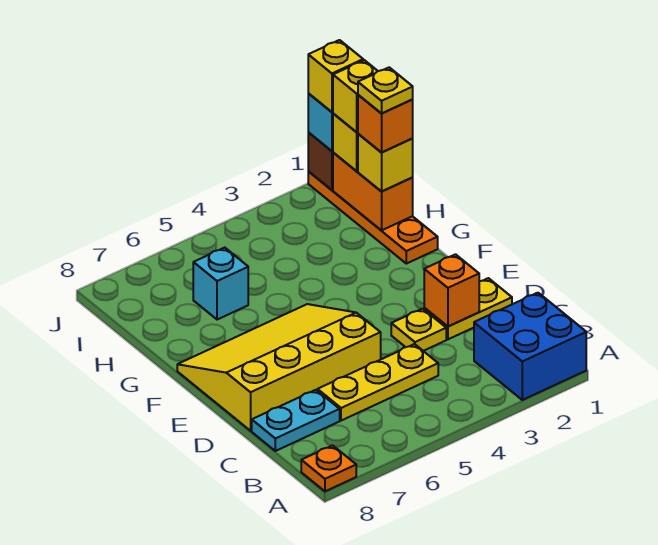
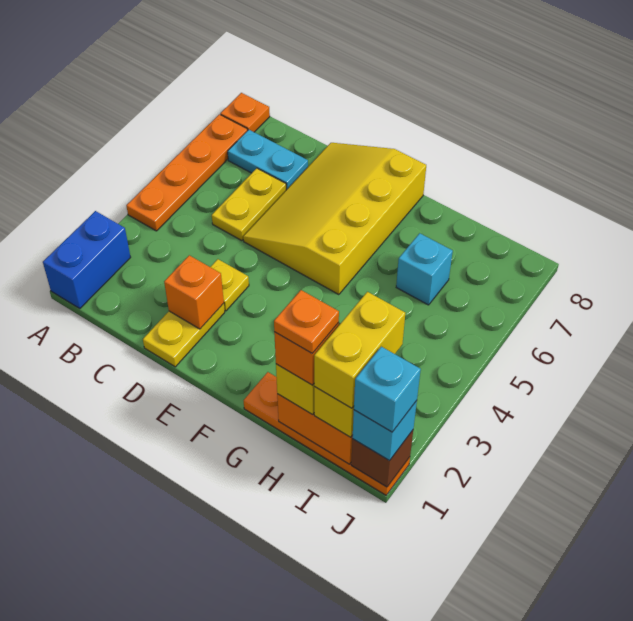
blue brick A1:B2 level 1 -> blue brick A1:A2 level 1
none -> orange plate A4:A7 level 1
yellow plate C4:C6 level 1 -> yellow plate C5:C6 level 1
cyan plate C7:C8 level 1 -> cyan plate B7:C7 level 1
yellow slope D5:F8 level 1 top D -> yellow slope D5:F8 level 1 top F
yellow plate H1 level 5 -> orange plate H1 level 5
yellow brick I1 level 4 -> yellow brick I1:I2 level 4
yellow brick J1 level 4 -> cyan brick J1 level 4

